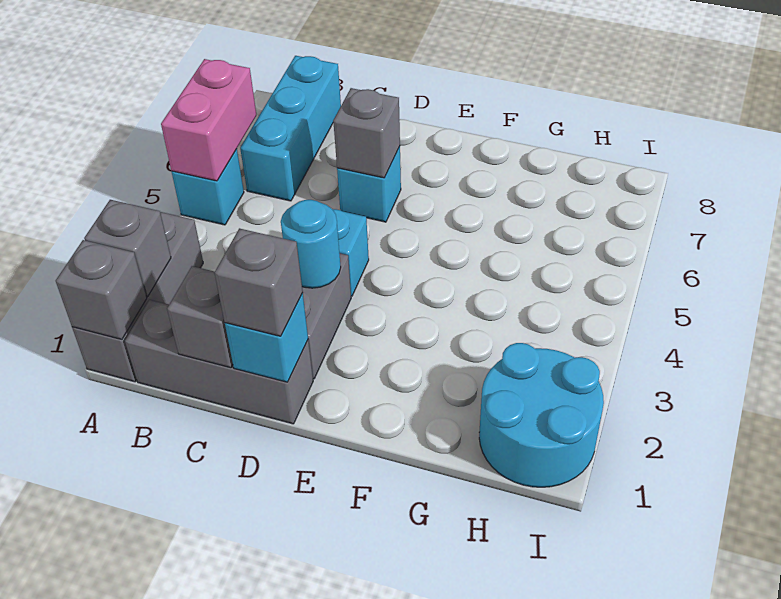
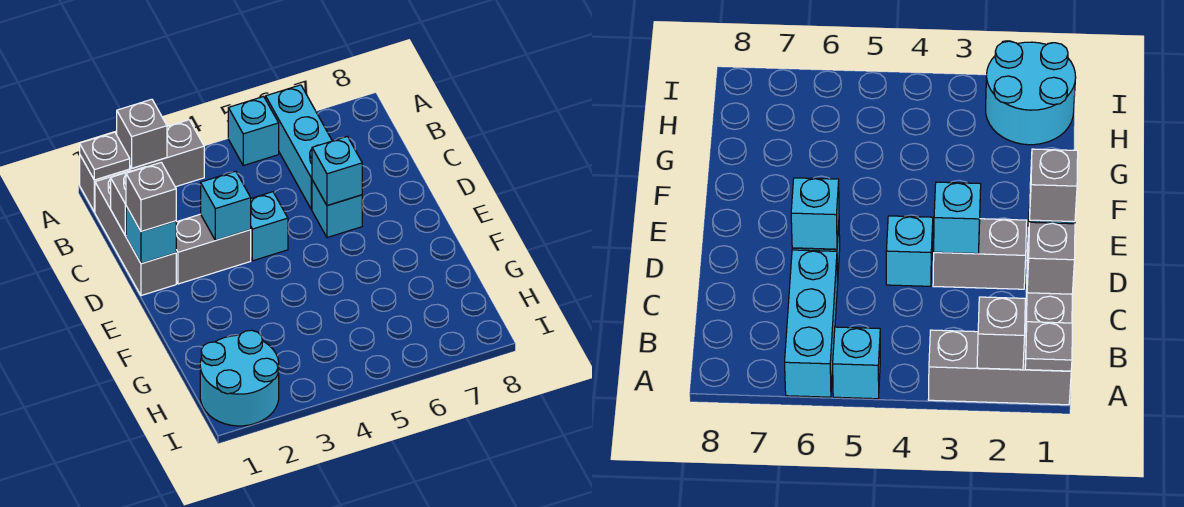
grey brick A1 level 2 -> grey plate A1 level 2
pink brick A5:A6 level 2 -> none
cyan brick B6:B8 level 1 -> cyan brick A6:C6 level 1
cyan round brick D3 level 2 -> cyan brick D3 level 2
grey brick D6 level 2 -> cyan brick D6 level 2

